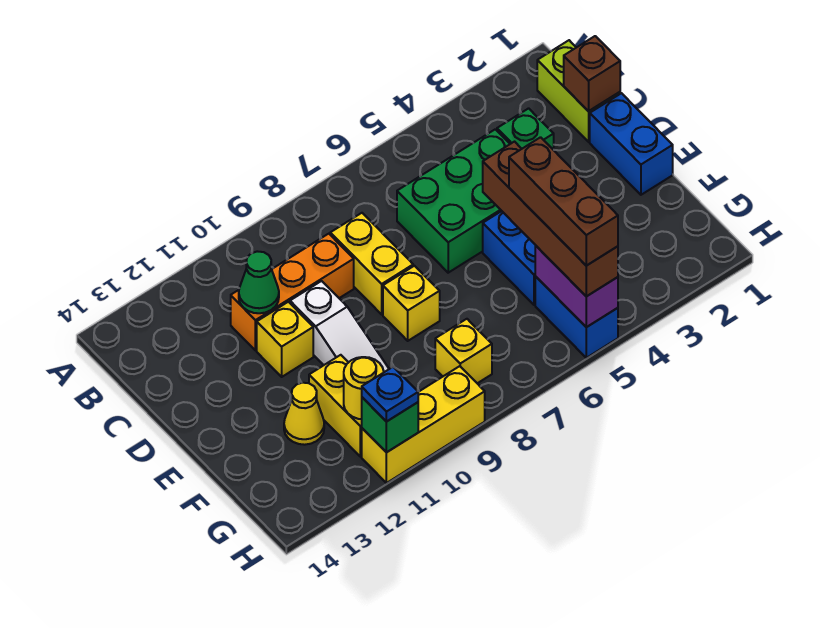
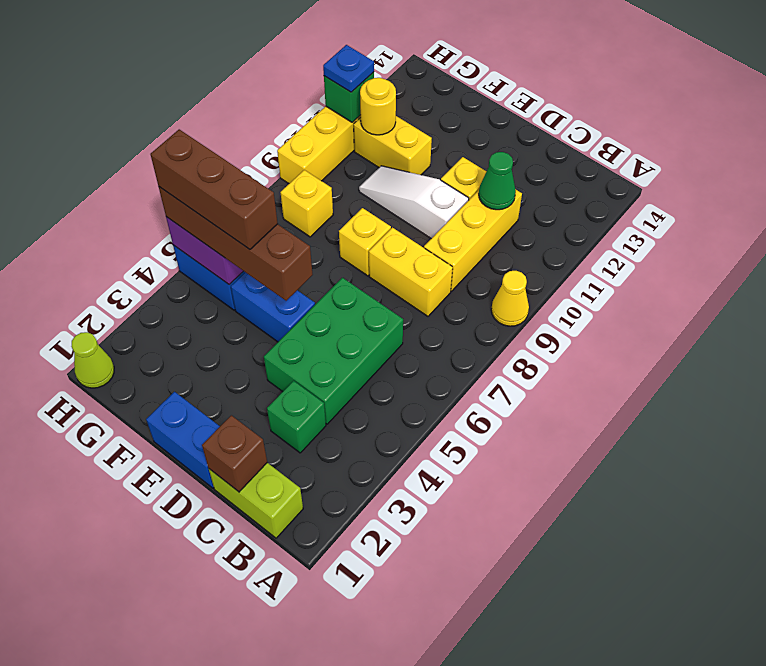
orange brick C9:C11 level 1 -> yellow brick C9:C11 level 1
yellow cone F12 level 1 -> yellow cone A9 level 1
none -> lime cone H1 level 1

